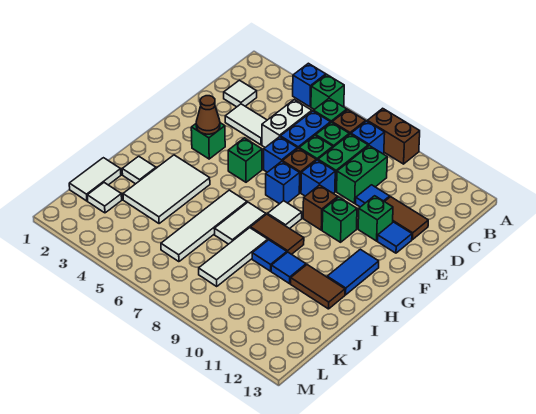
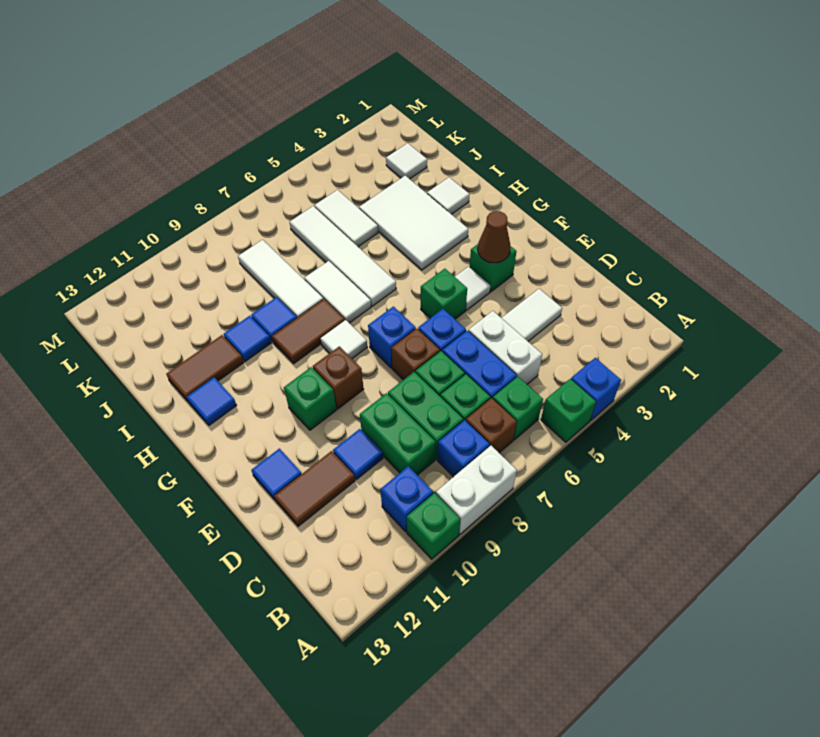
brown brick A8:A9 level 1 -> white brick A8:A9 level 1
white tile C2 level 1 -> white tile F4 level 1
blue brick E8 level 1 -> blue brick B10 level 1
green brick E11 level 1 -> green brick A10 level 1
blue tile G12:H12 level 1 -> blue tile H12 level 1
white tile J1:K1 level 1 -> white tile J5:K5 level 1

